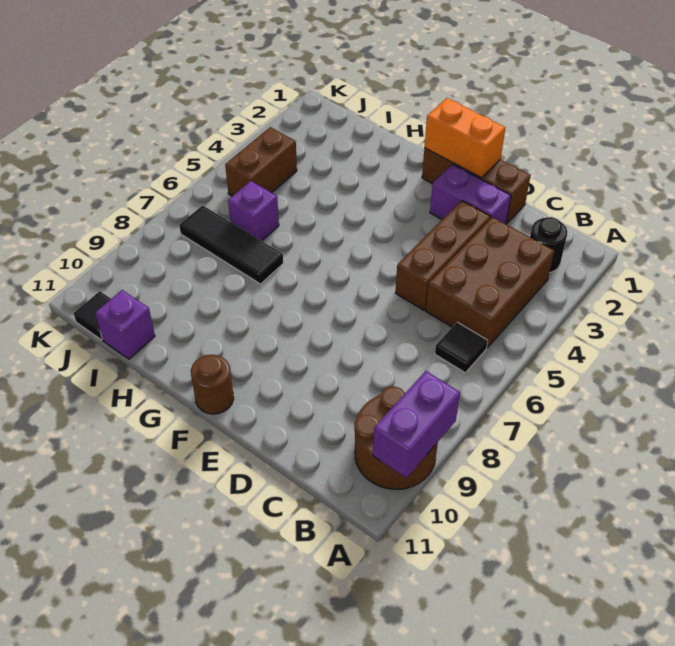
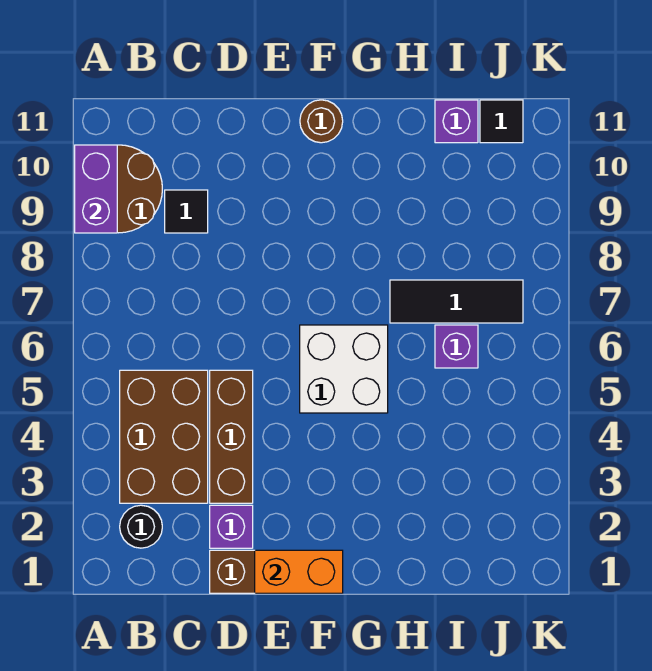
black tile B6 level 1 -> black tile C9 level 1
purple brick D2:E2 level 1 -> purple brick D2 level 1
none -> white brick F5:G6 level 1
brown brick J4:J5 level 1 -> none

